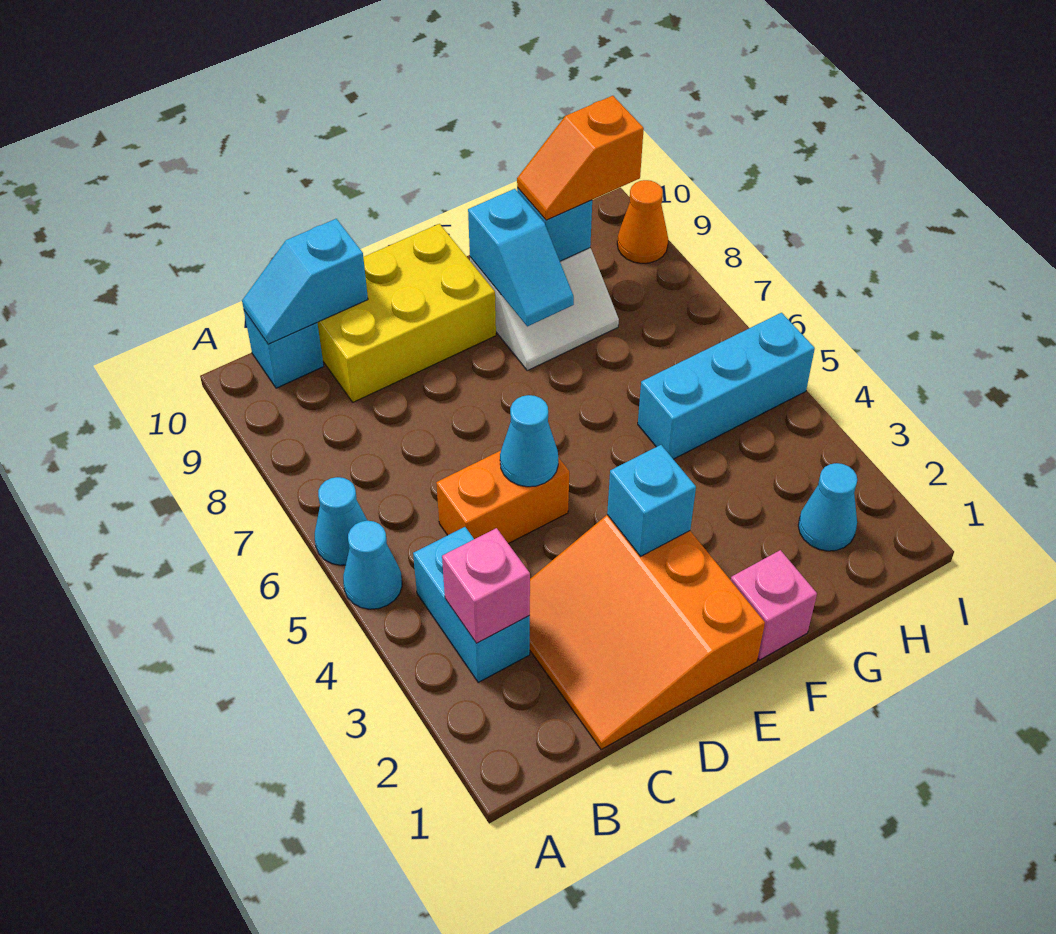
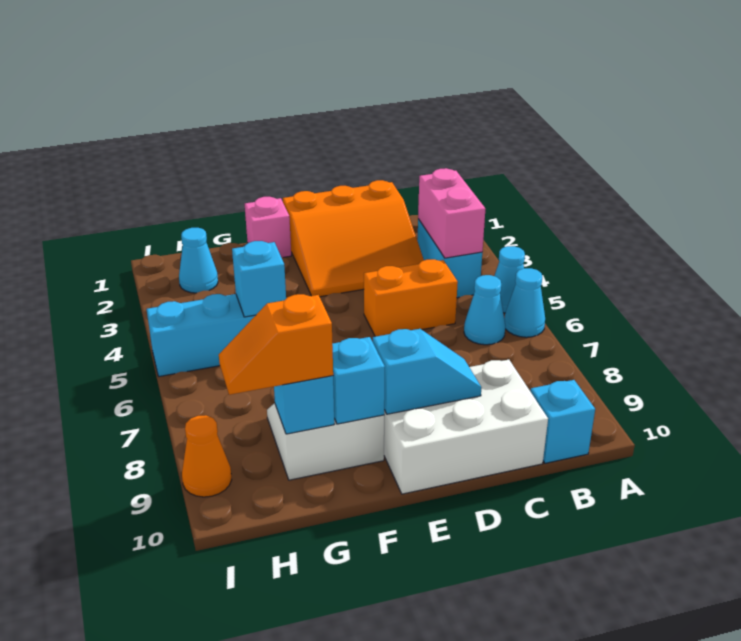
pink brick B3 level 2 -> pink brick B3:B4 level 2
cyan slope B10:C10 level 2 top C -> cyan slope D9:E9 level 2 top E
orange slope C1:E3 level 1 top E -> orange slope C1:E3 level 1 top 1
yellow brick C9:E10 level 1 -> white brick C9:E10 level 1
cyan cone D5 level 2 -> cyan cone B6 level 1
cyan brick E3 level 2 -> cyan brick G5 level 2
orange slope G9:H9 level 3 top H -> orange slope G9:H9 level 3 top G

